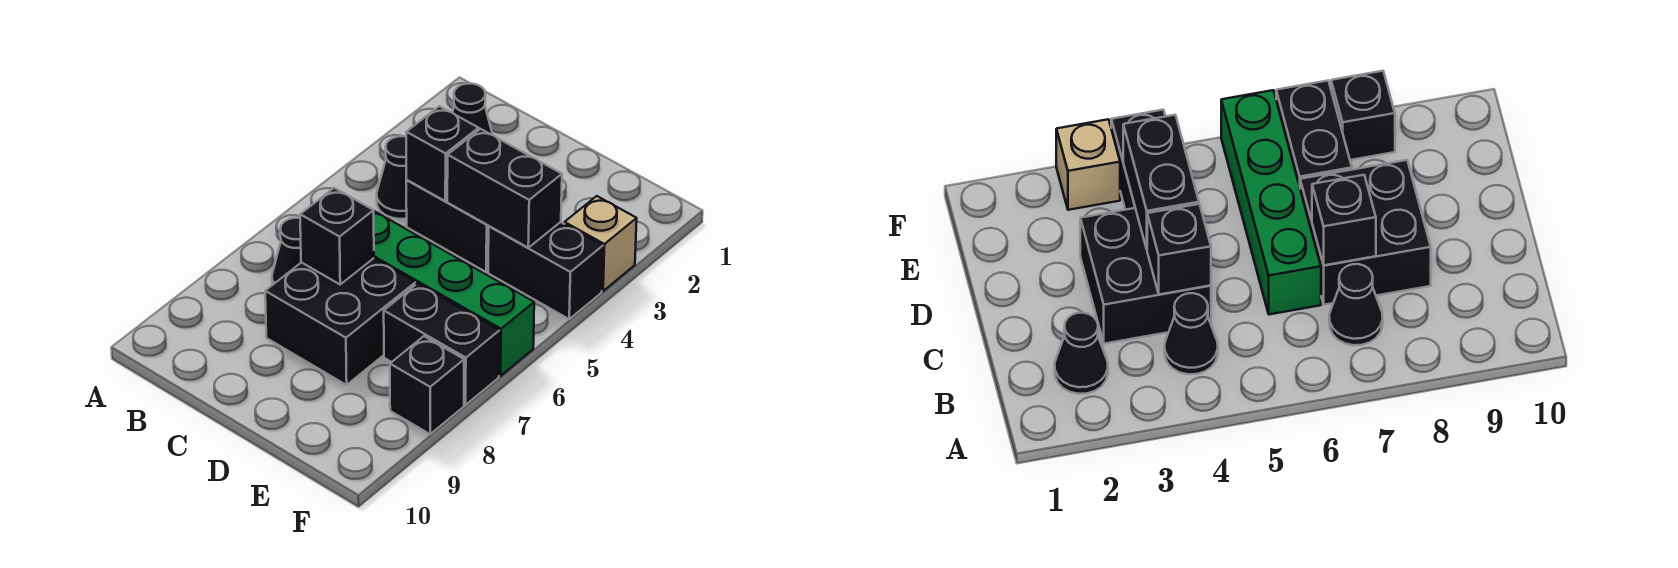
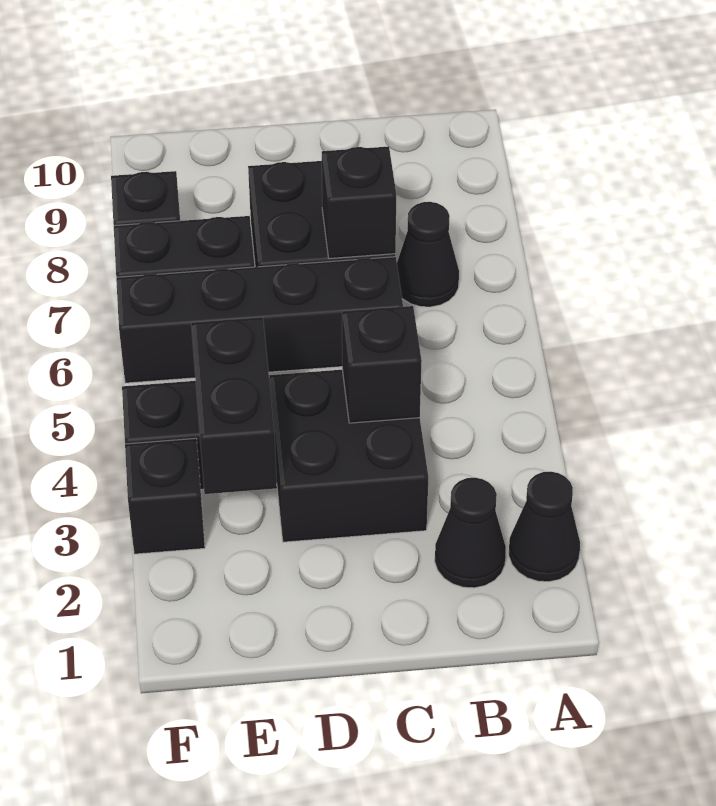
black cone B4 level 1 -> black cone A2 level 1
green brick C6:F6 level 1 -> black brick C6:F6 level 1
black brick D4:E4 level 2 -> black brick E3:E4 level 2
tan brick F3 level 1 -> black brick F3 level 1

